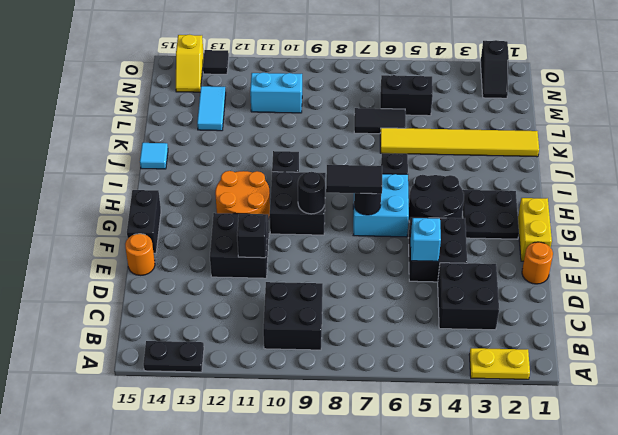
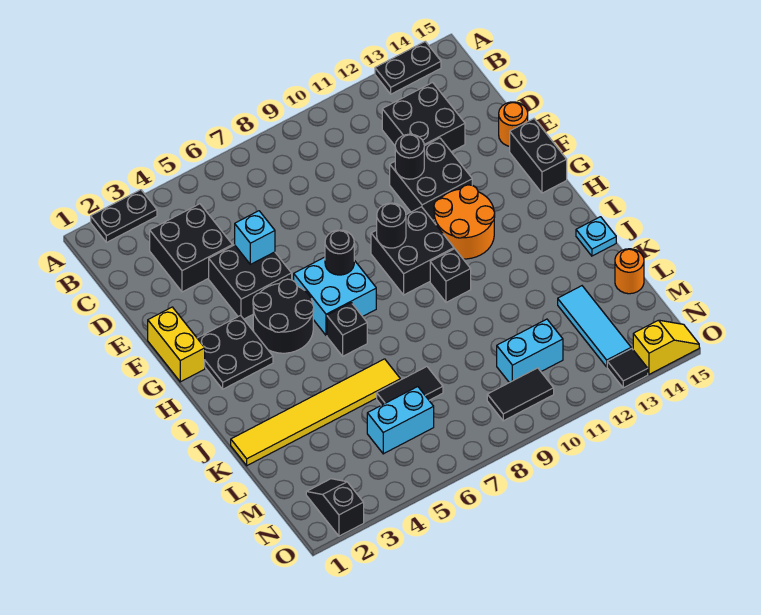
yellow plate A2:A3 level 1 -> black plate A2:A3 level 1
black brick B9:C10 level 1 -> black brick C12:D13 level 1
orange round brick E1 level 1 -> orange round brick L15 level 1
black brick E11 level 2 -> black round brick E11 level 2
black tile G7:G8 level 3 -> black tile N9:N10 level 1
cyan tile J15 level 1 -> cyan plate J15 level 1
cyan tile L13:M13 level 1 -> cyan tile L13:N13 level 1
black brick M5:M6 level 1 -> cyan brick M5:M6 level 1
yellow slope N14:O14 level 1 top O -> yellow slope O14:O15 level 1 top 14

